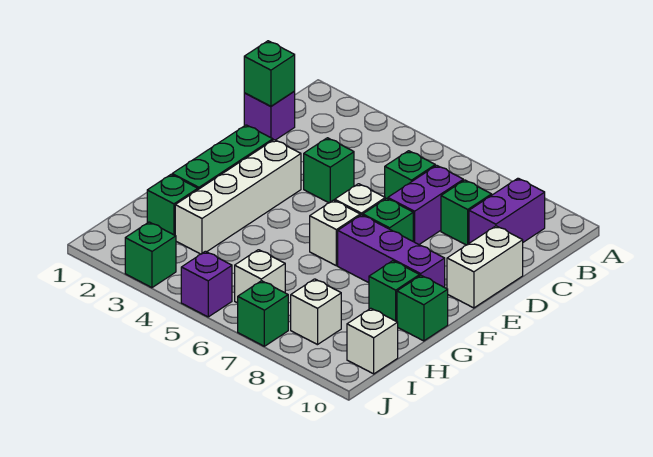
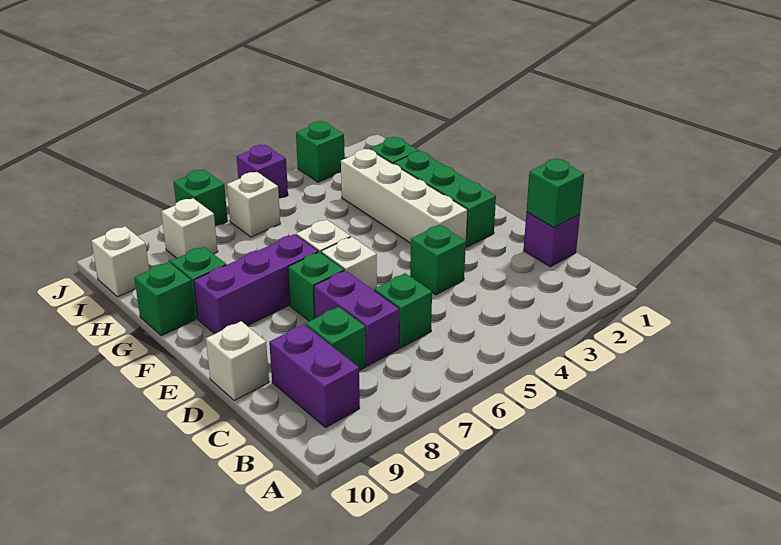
white brick D10:E10 level 1 -> white brick D10 level 1

